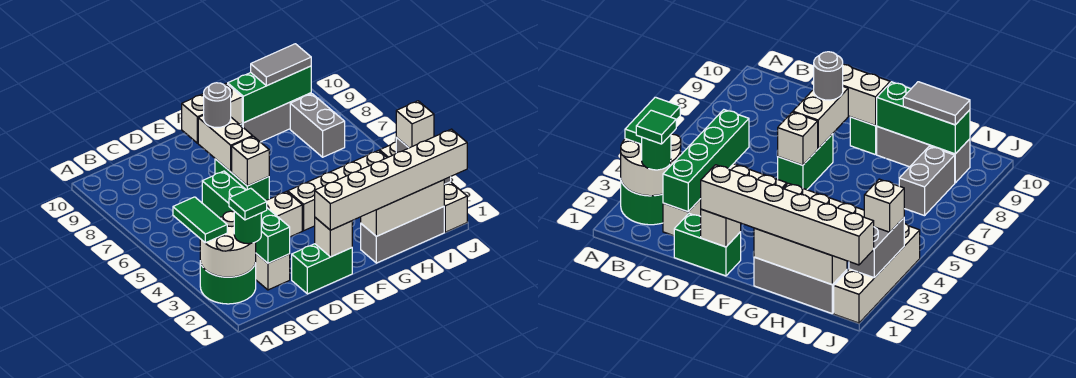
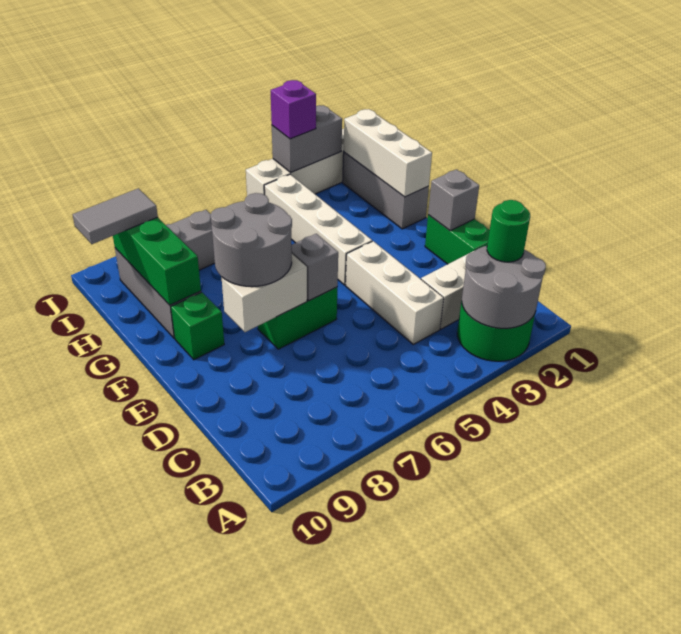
white round brick A2:B3 level 2 -> grey round brick A2:B3 level 2
green tile A3:A4 level 3 -> none
green tile B2 level 4 -> none
green brick C2:C5 level 2 -> none
white brick E1 level 2 -> grey brick E1 level 2
white brick E1:J1 level 3 -> none
white brick E6 level 2 -> grey brick E6 level 2
grey round brick E8 level 3 -> grey round brick E7:F8 level 3
white brick E9:F9 level 2 -> none
grey tile H9:I9 level 3 -> grey tile I9:I10 level 3
white brick J3 level 3 -> purple brick J3 level 3

